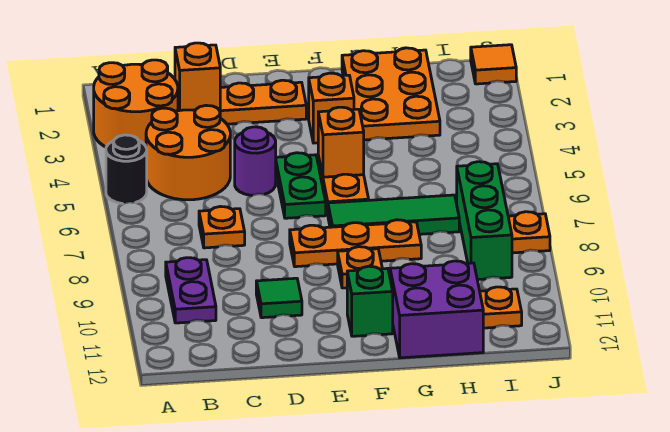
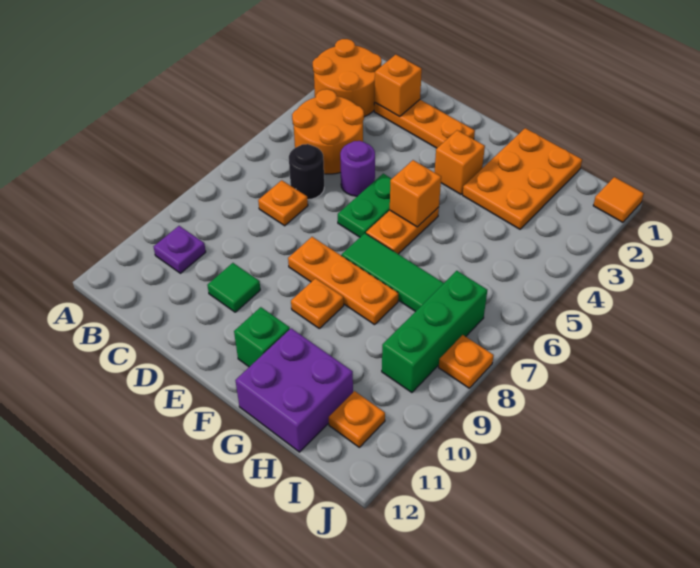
black round brick A5 level 1 -> black round brick C6 level 1
purple plate B9:B10 level 1 -> purple plate B10 level 1

